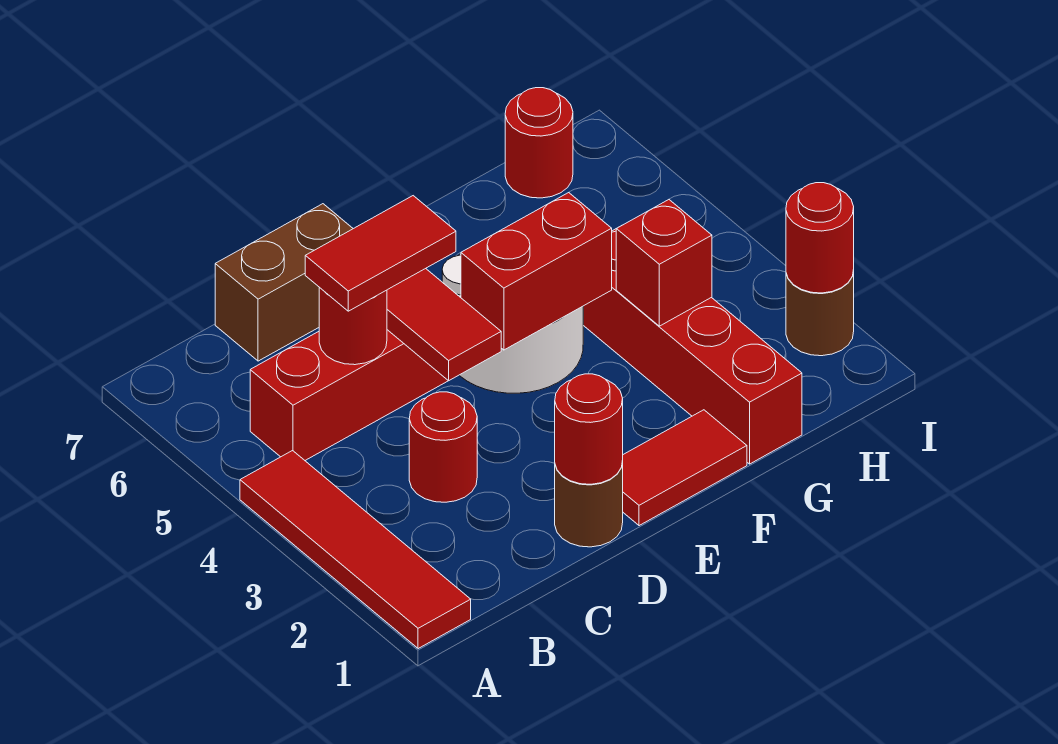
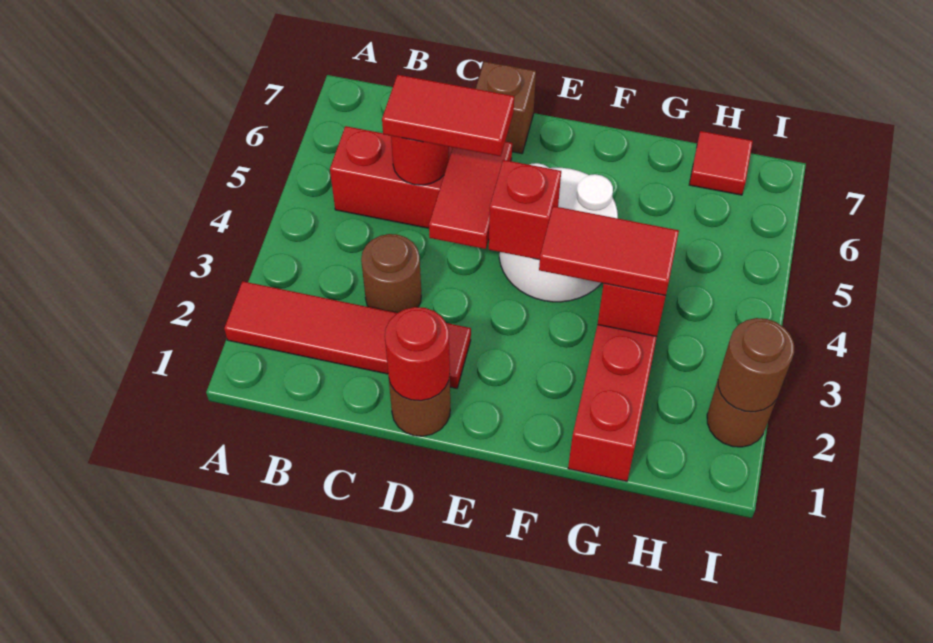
red tile A1:A4 level 1 -> red tile A2:D2 level 1
red round brick C3 level 1 -> brown round brick C3 level 1
brown brick C7:D7 level 1 -> brown brick D7 level 1
red tile E1:F1 level 1 -> red tile F3:G3 level 3
red brick E4:F4 level 2 -> red brick E4 level 2
red round brick H7 level 1 -> red tile H7 level 1
red round brick I2 level 2 -> brown round brick I2 level 2

